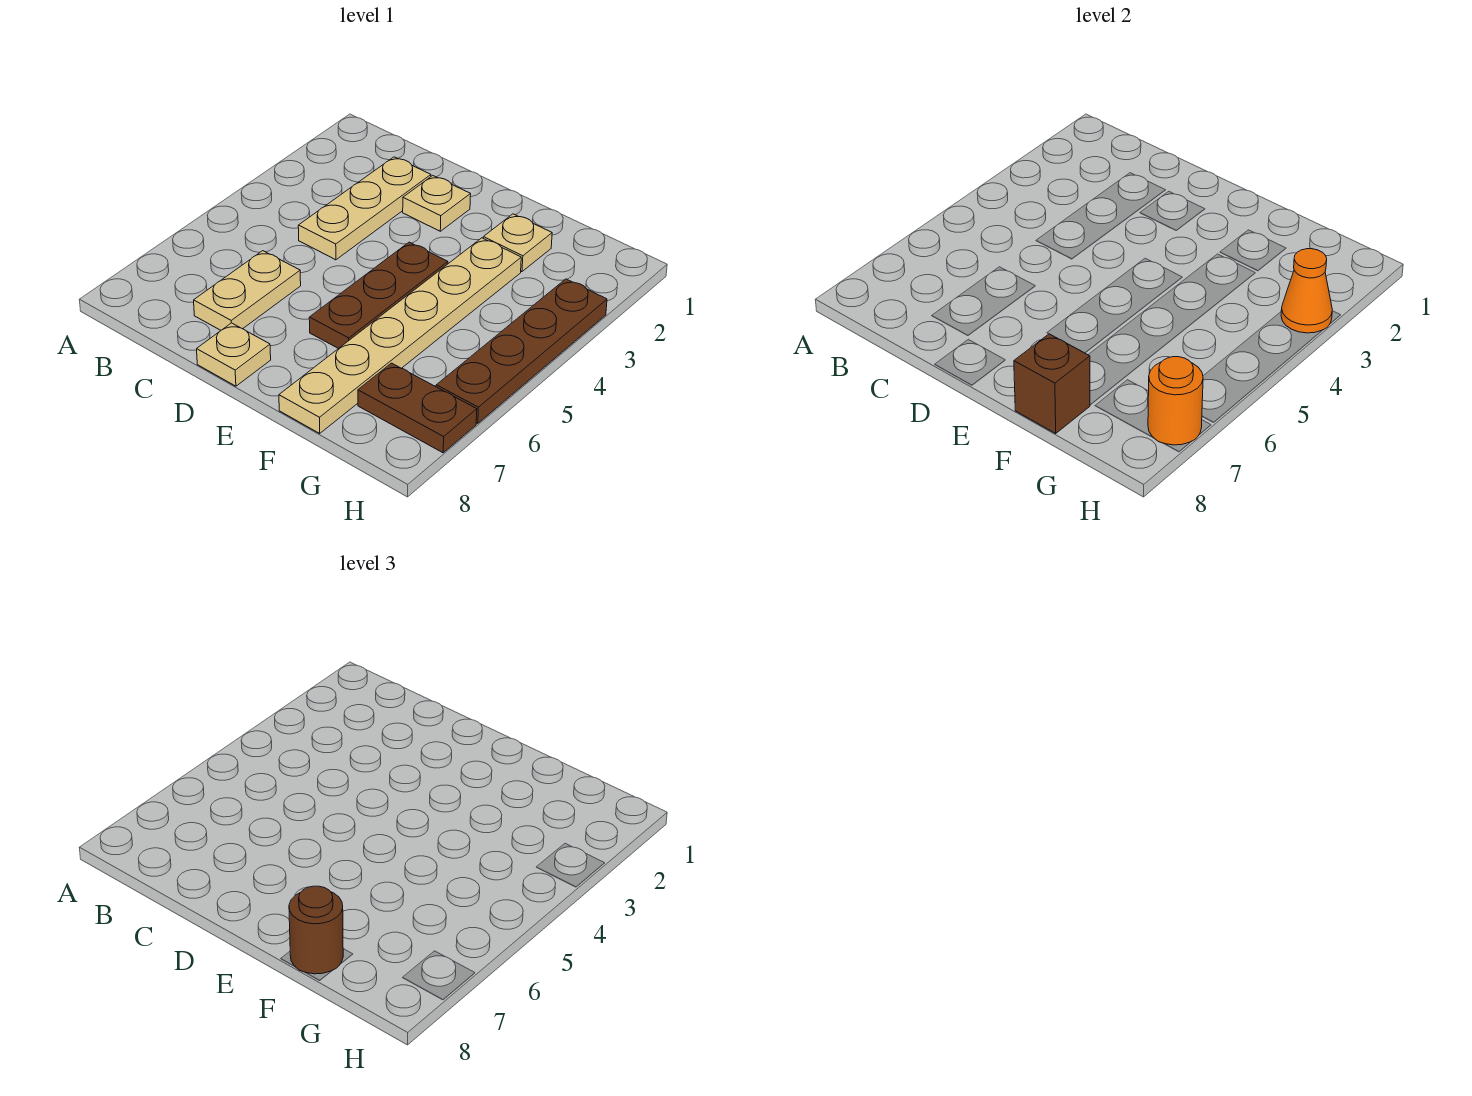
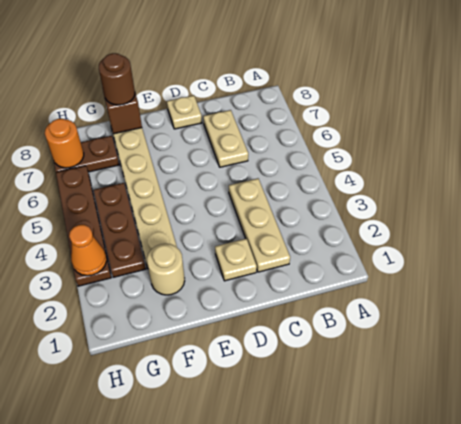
brown plate E4:E6 level 1 -> brown plate G3:G5 level 1
tan plate F2 level 1 -> tan round brick F2 level 1

